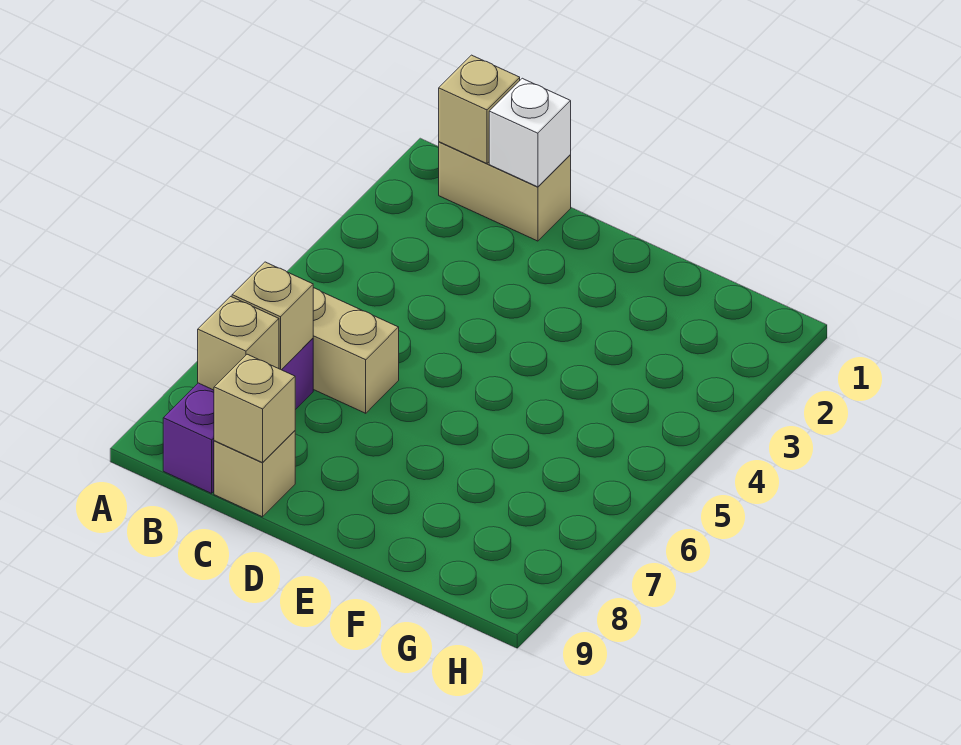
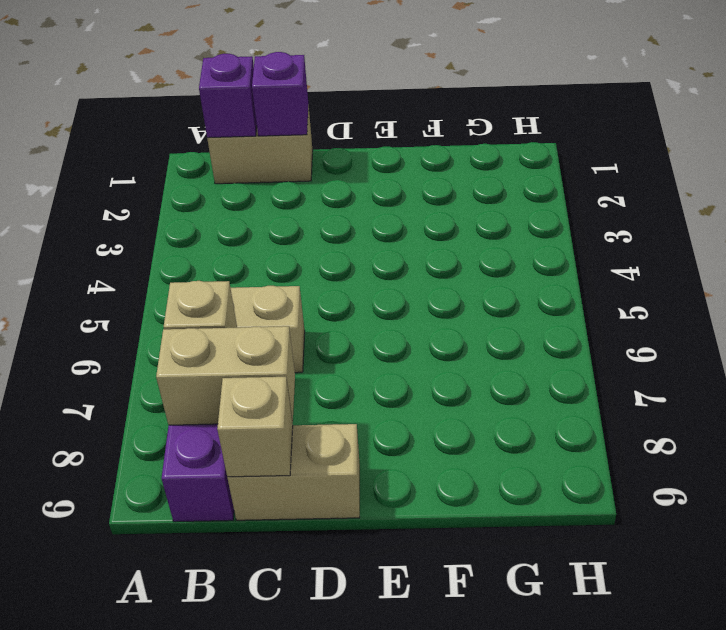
tan brick B1 level 2 -> purple brick B1 level 2
tan brick B8 level 2 -> tan brick B8:C8 level 2
white brick C1 level 2 -> purple brick C1 level 2
tan brick C9 level 1 -> tan brick C9:D9 level 1

